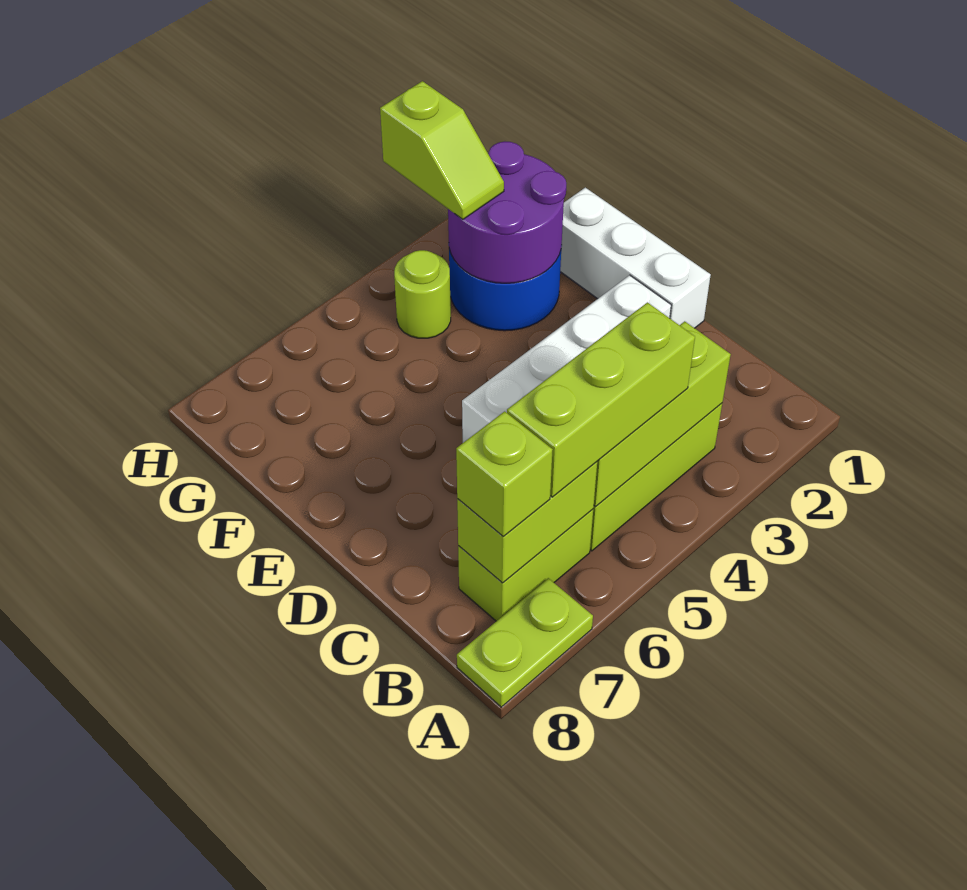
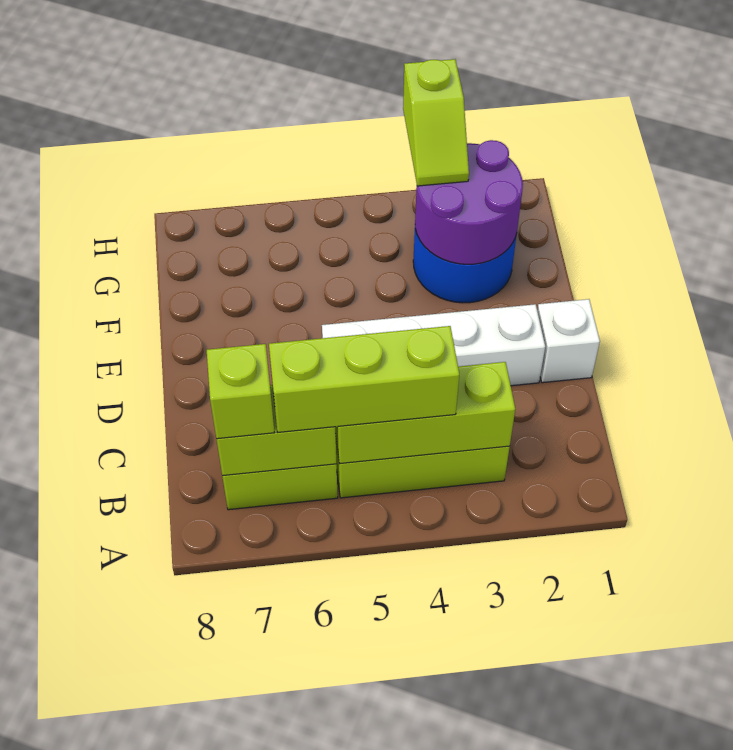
lime plate A7:A8 level 1 -> none
white brick D1:F1 level 1 -> white brick D1 level 1
lime round brick G4 level 1 -> none

